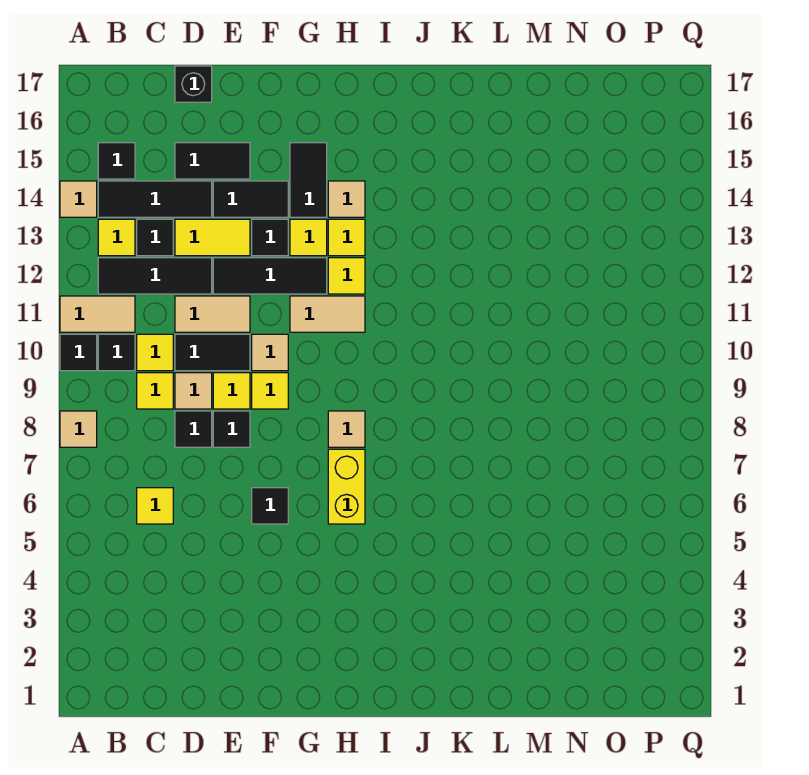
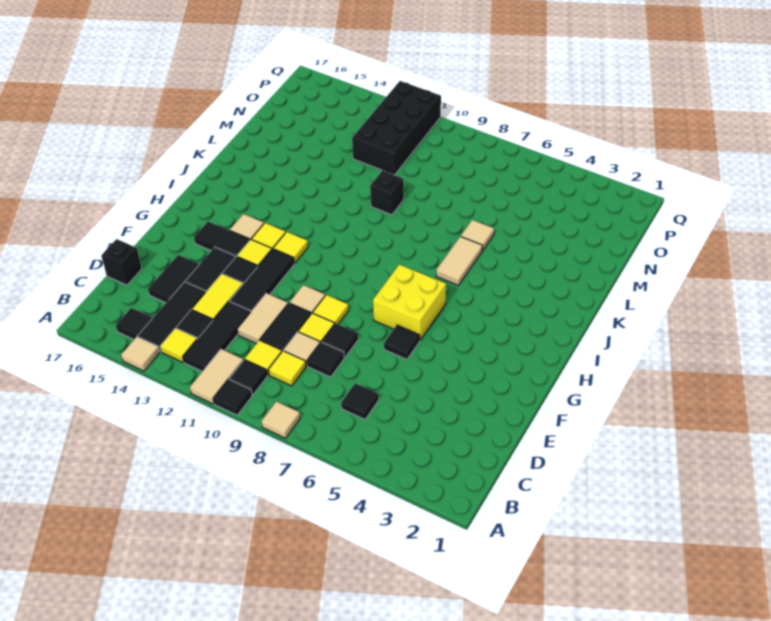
yellow tile C6 level 1 -> black tile C6 level 1
tan tile G11:H11 level 1 -> tan tile J6:K6 level 1
yellow brick H6:H7 level 1 -> yellow brick G6:H7 level 1
tan tile H8 level 1 -> tan tile L6 level 1
none -> black brick L10 level 1
none -> black brick N11:Q12 level 1

